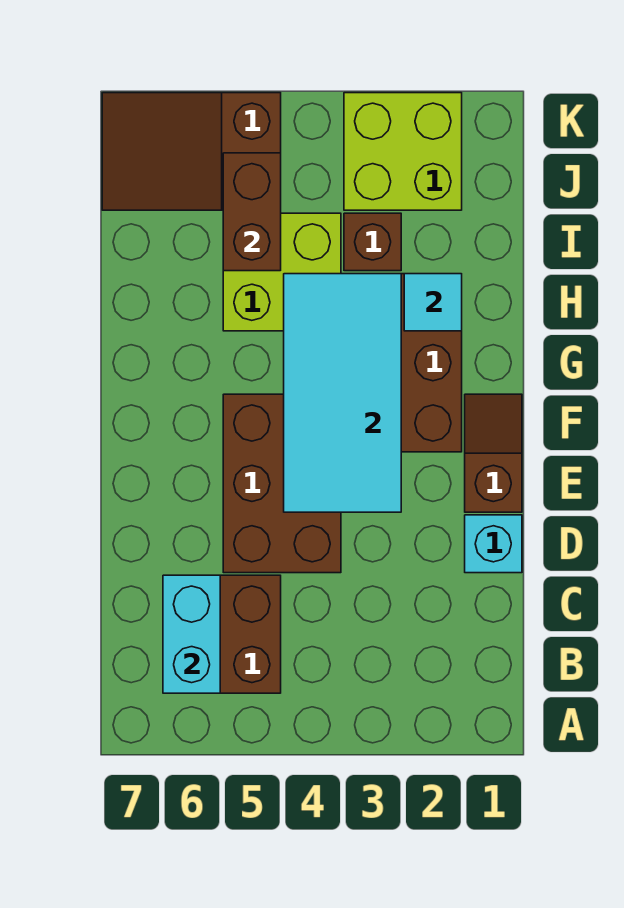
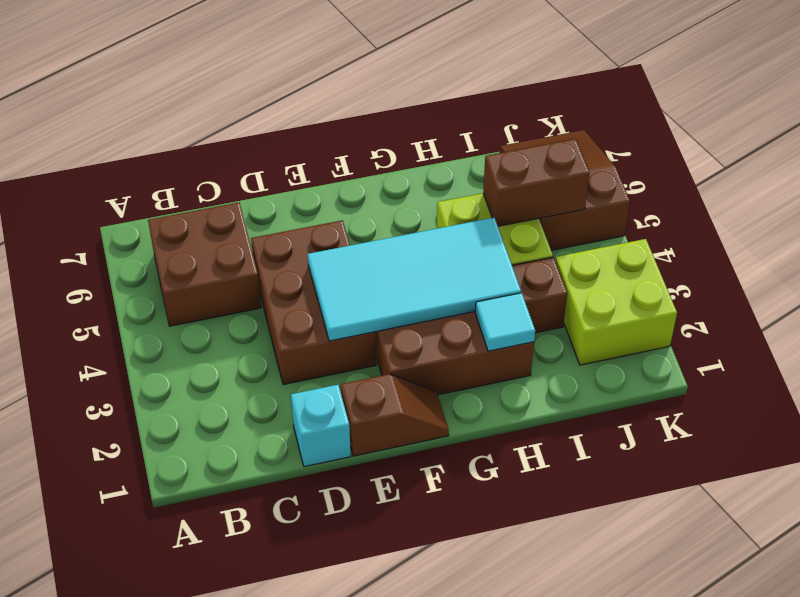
cyan brick B6:C6 level 2 -> none
brown brick D4:F5 level 1 -> brown brick D3:E5 level 1

